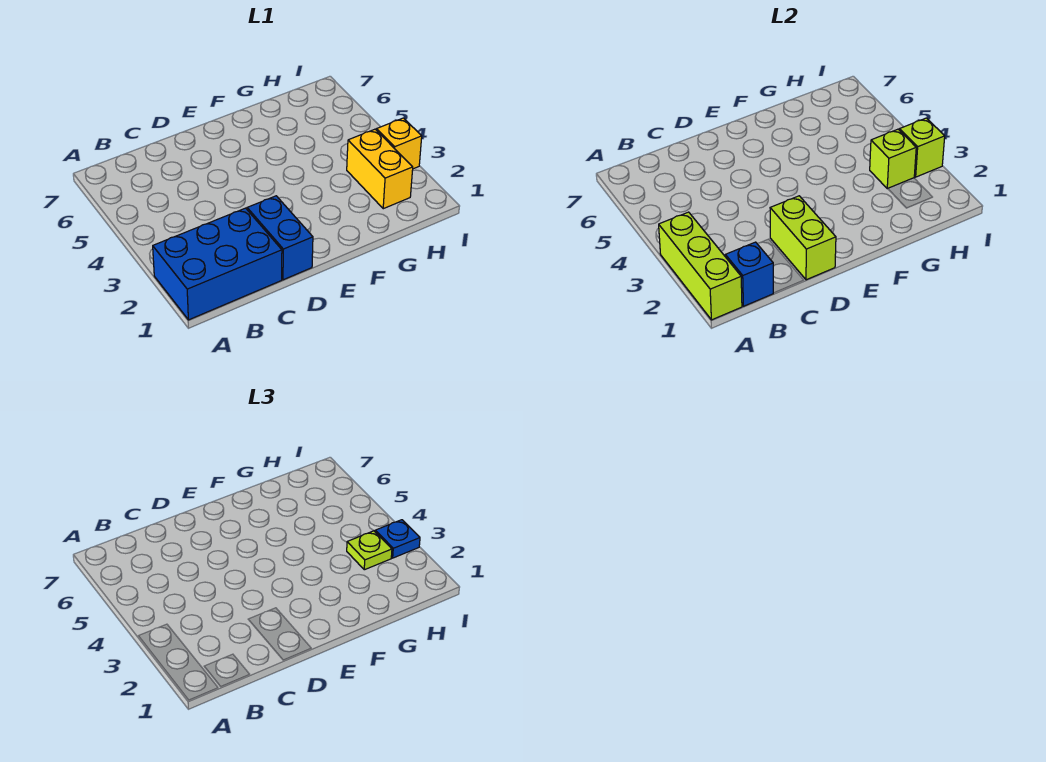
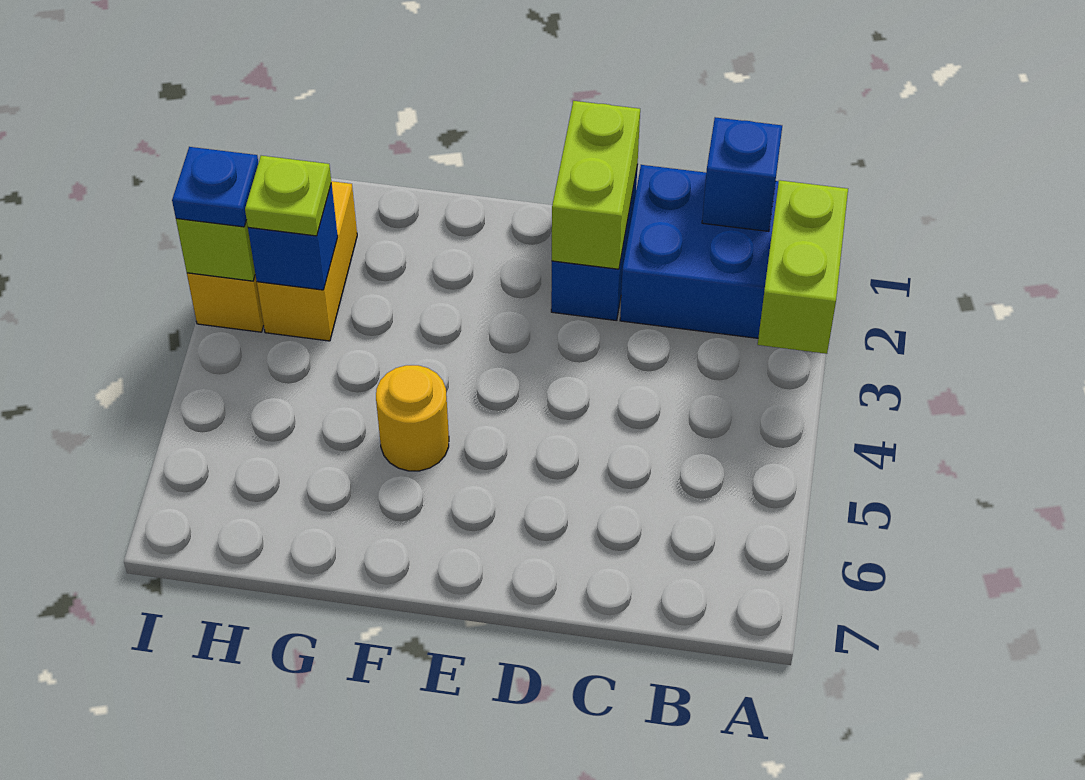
lime brick A1:A3 level 2 -> lime brick A2:A3 level 2
none -> yellow round brick F5 level 1
lime brick H3 level 2 -> blue brick H3 level 2

